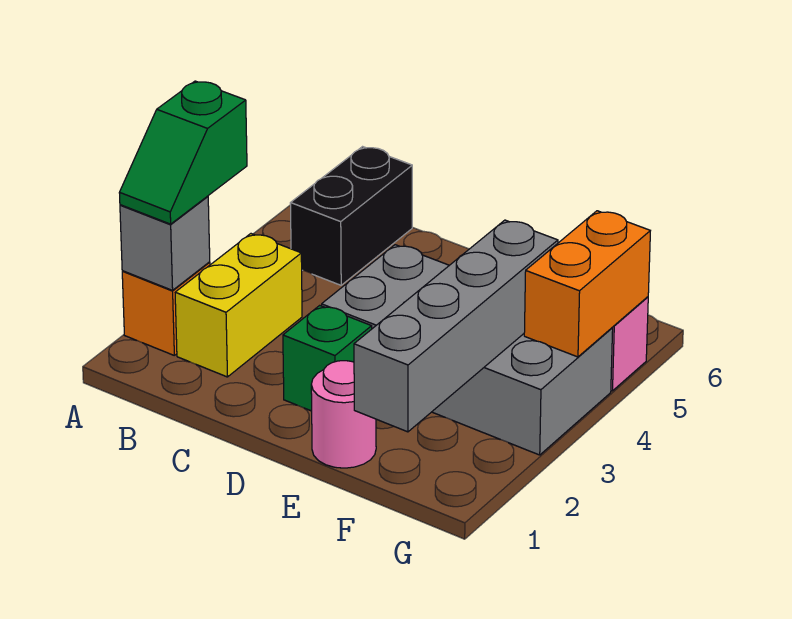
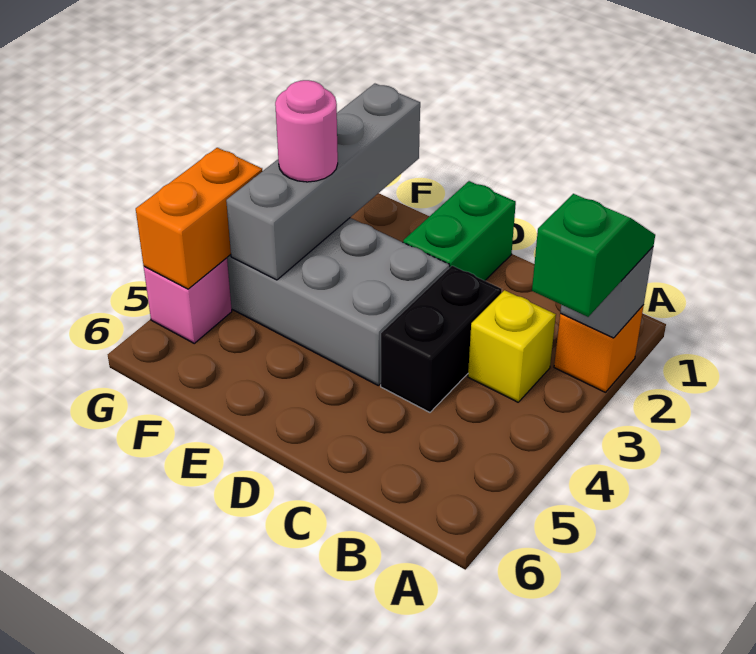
yellow brick B2:B3 level 1 -> yellow brick B3 level 1
black brick B5:B6 level 1 -> black brick C3:C4 level 1
green brick D2 level 1 -> green brick D1:D2 level 1
pink round brick E1 level 1 -> pink round brick F3 level 3

